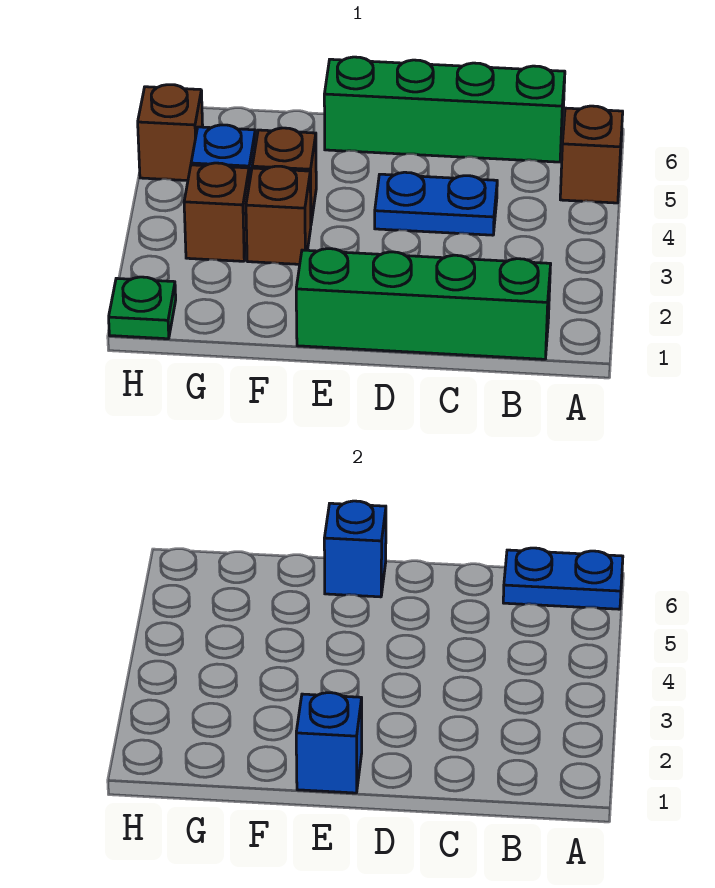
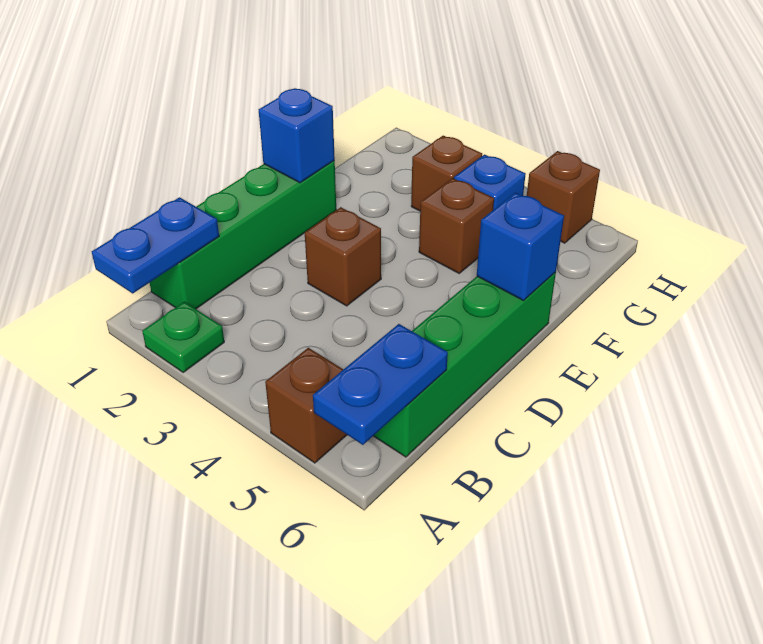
blue plate C4:D4 level 1 -> blue plate A1:B1 level 2
brown brick F3 level 1 -> brown brick D3 level 1
green plate H1 level 1 -> green plate A2 level 1

